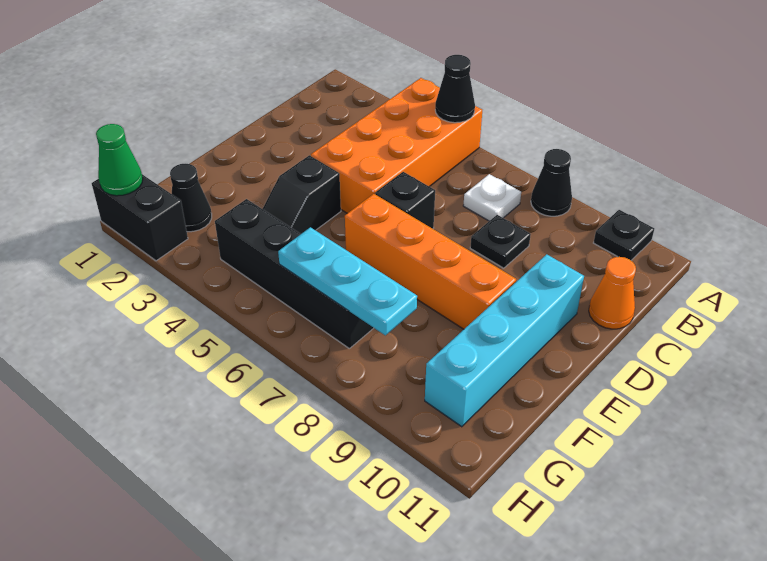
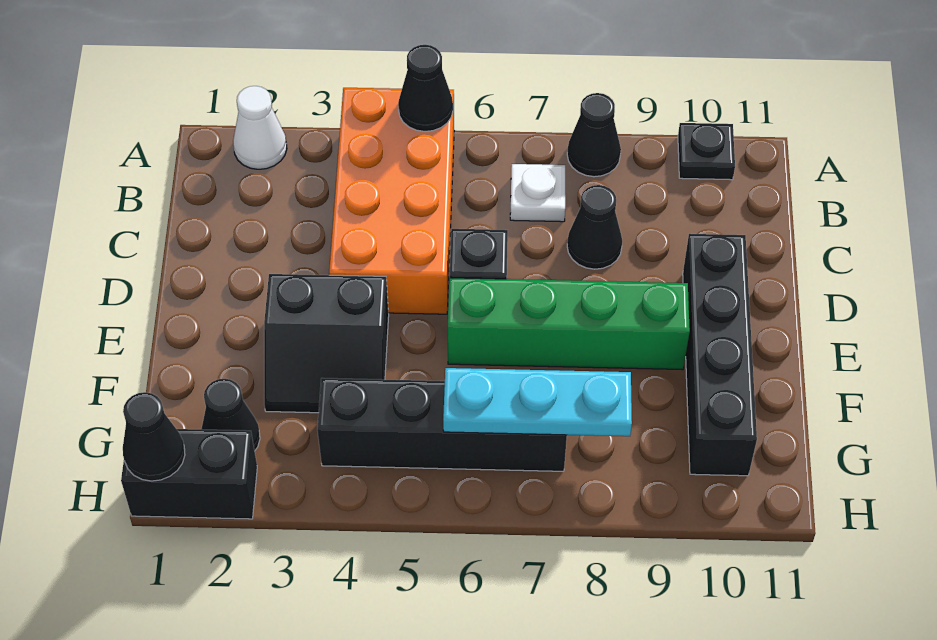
none -> white cone A2 level 1
black plate C8 level 1 -> black cone C8 level 1
orange cone C11 level 1 -> none
cyan brick D10:G10 level 1 -> black brick D10:G10 level 1
black slope E4:F4 level 1 top E -> black slope E3:F4 level 1 top E
orange brick E6:E9 level 1 -> green brick E6:E9 level 1
green cone H1 level 2 -> black cone H1 level 2

